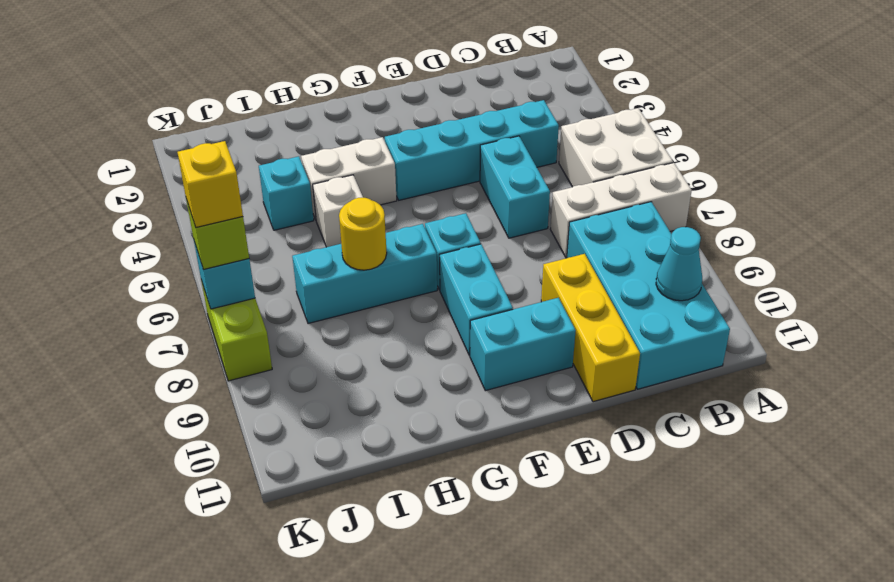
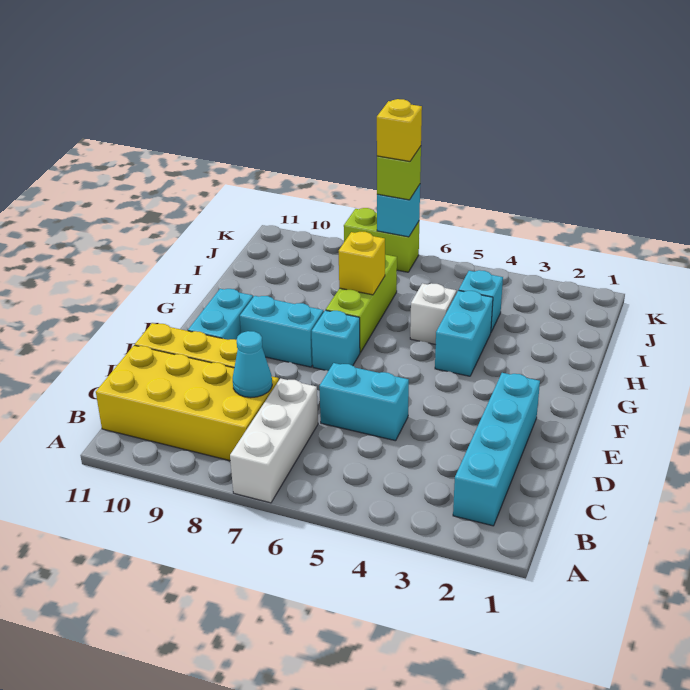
white brick A5:B6 level 1 -> none
cyan brick B8:C11 level 1 -> yellow brick B8:C11 level 1
cyan cone B10 level 2 -> cyan cone C8 level 2
cyan brick C4:F4 level 1 -> cyan brick B2:E2 level 1
white brick G4:H4 level 1 -> cyan brick G4:H4 level 1
cyan brick G7:I7 level 1 -> lime brick G7:I7 level 1
yellow round brick H7 level 2 -> yellow brick H7 level 2

